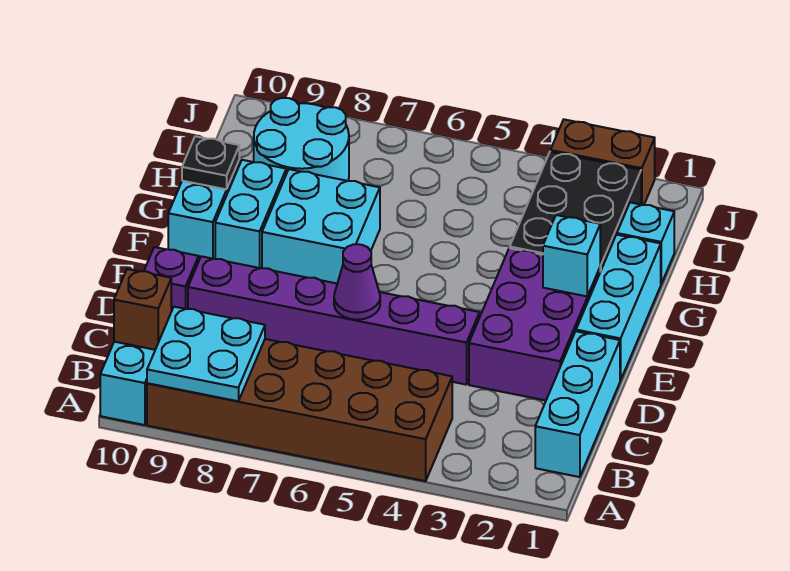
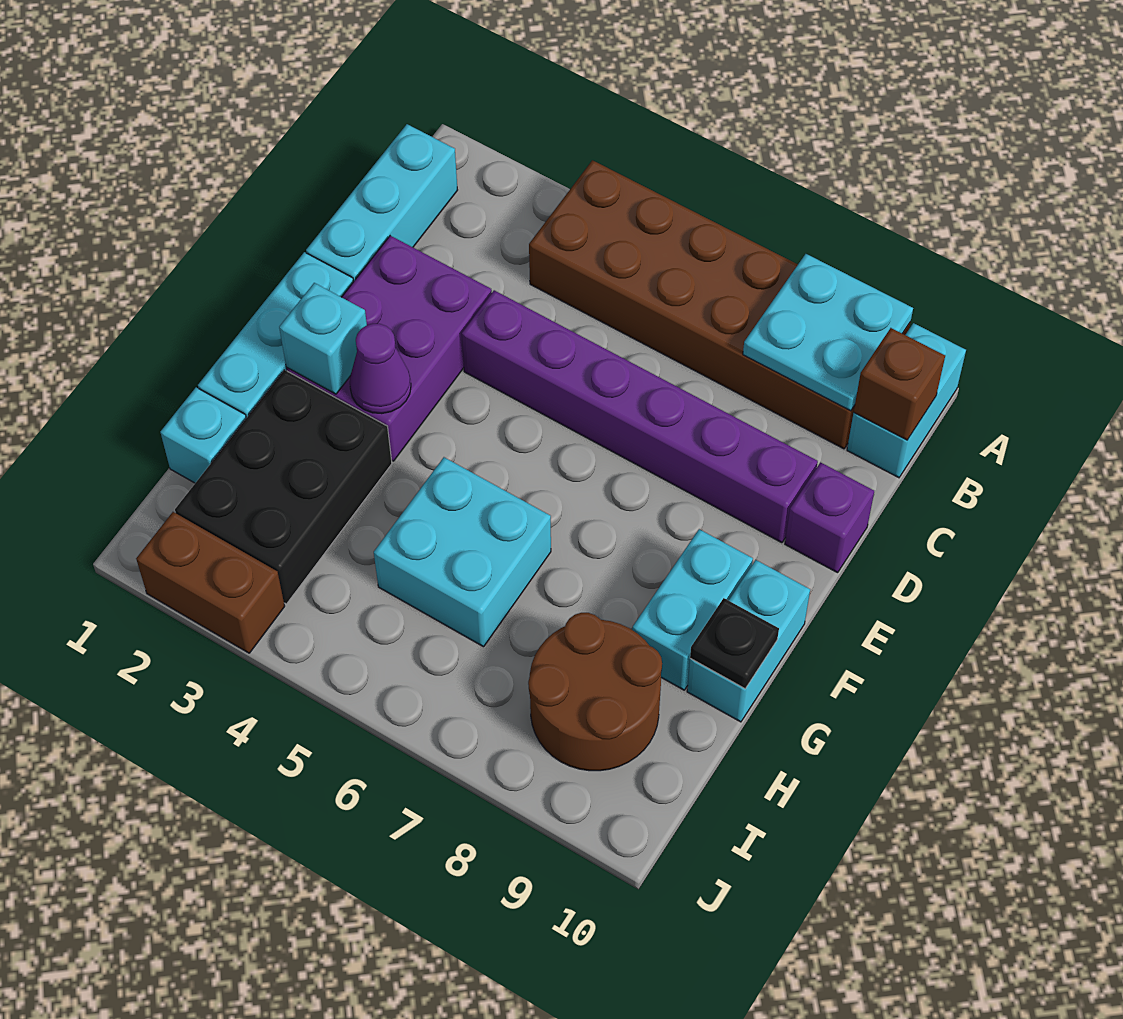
purple cone D6 level 2 -> purple cone F3 level 2
cyan brick F7:G8 level 1 -> cyan brick G5:H6 level 1
cyan round brick H8:I9 level 1 -> brown round brick H8:I9 level 1

